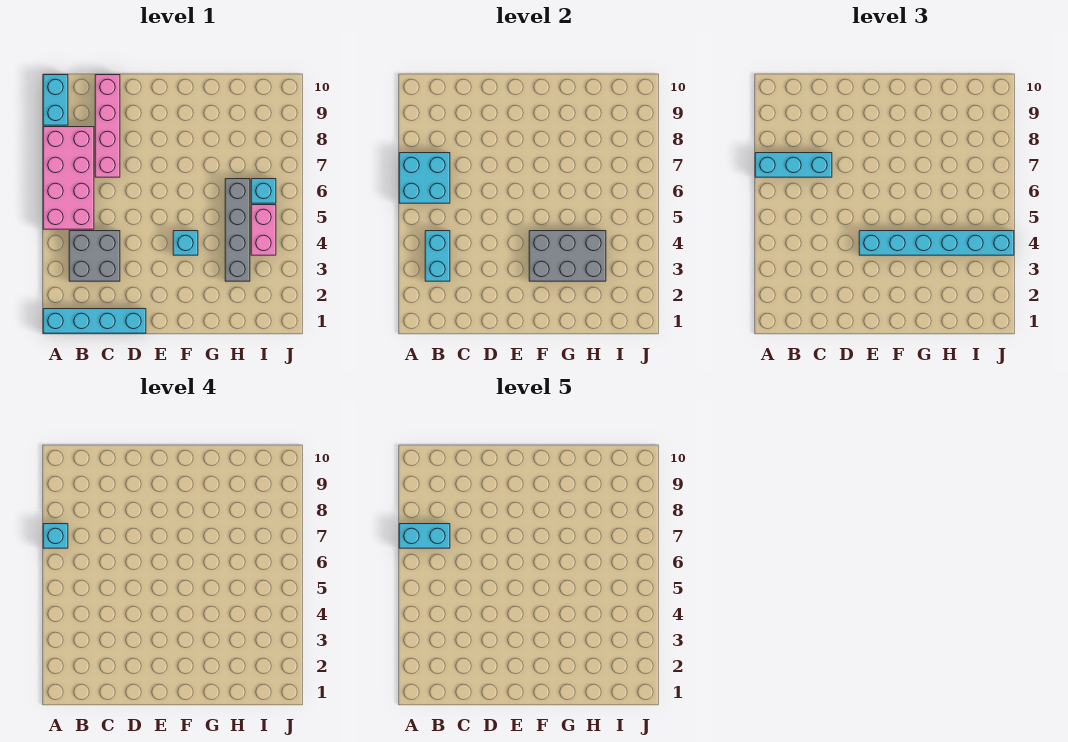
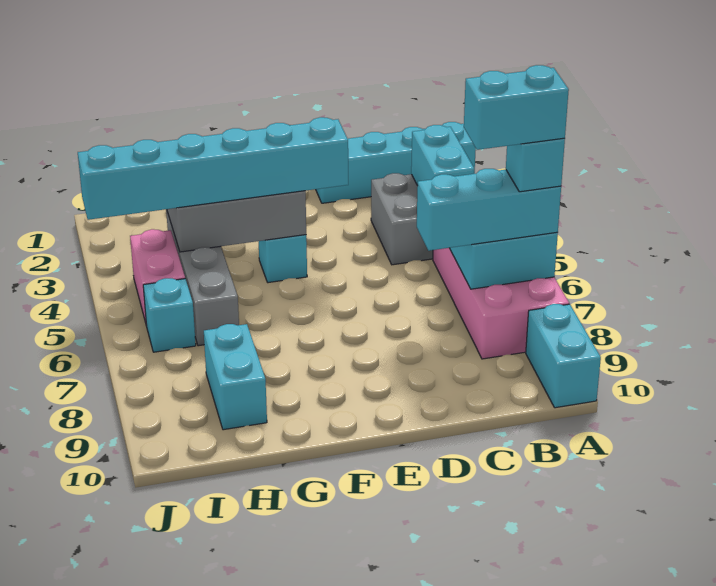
pink brick C7:C10 level 1 -> none
none -> cyan brick H8:H9 level 1

